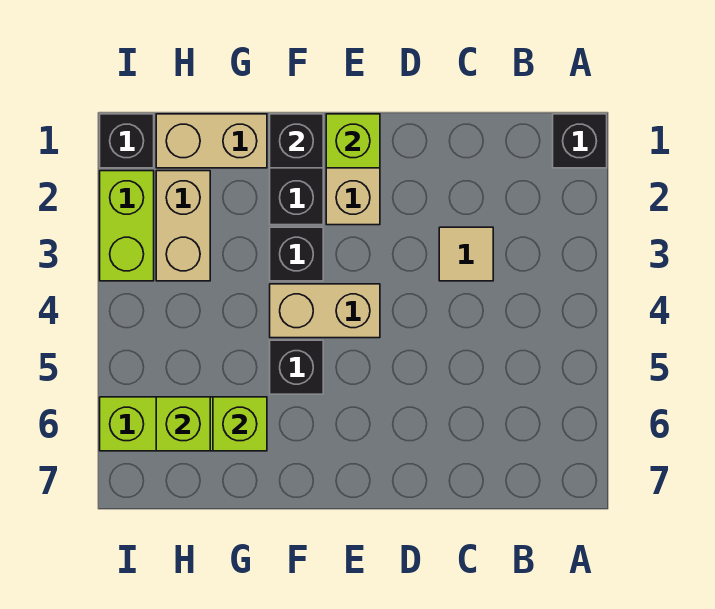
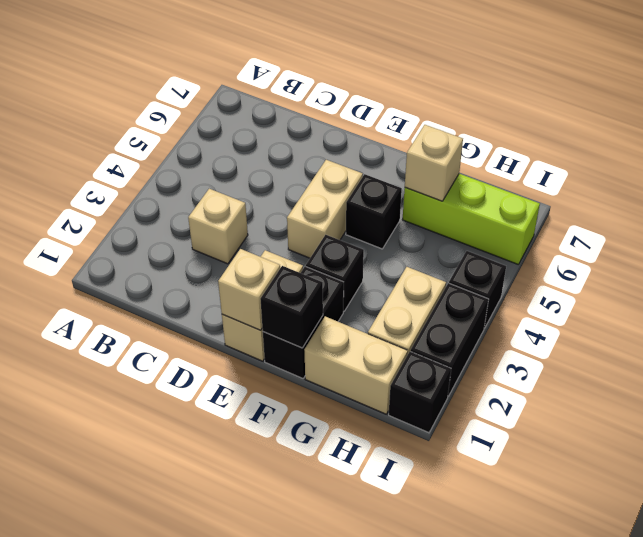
black brick A1 level 1 -> black brick I4 level 1
tan tile C3 level 1 -> tan brick C3 level 1
lime brick E1 level 2 -> tan brick E1 level 2
tan brick E4:F4 level 1 -> tan brick E4:E5 level 1
lime brick G6 level 2 -> tan brick G6 level 2
lime brick H6 level 2 -> none
lime brick I2:I3 level 1 -> black brick I2:I3 level 1

